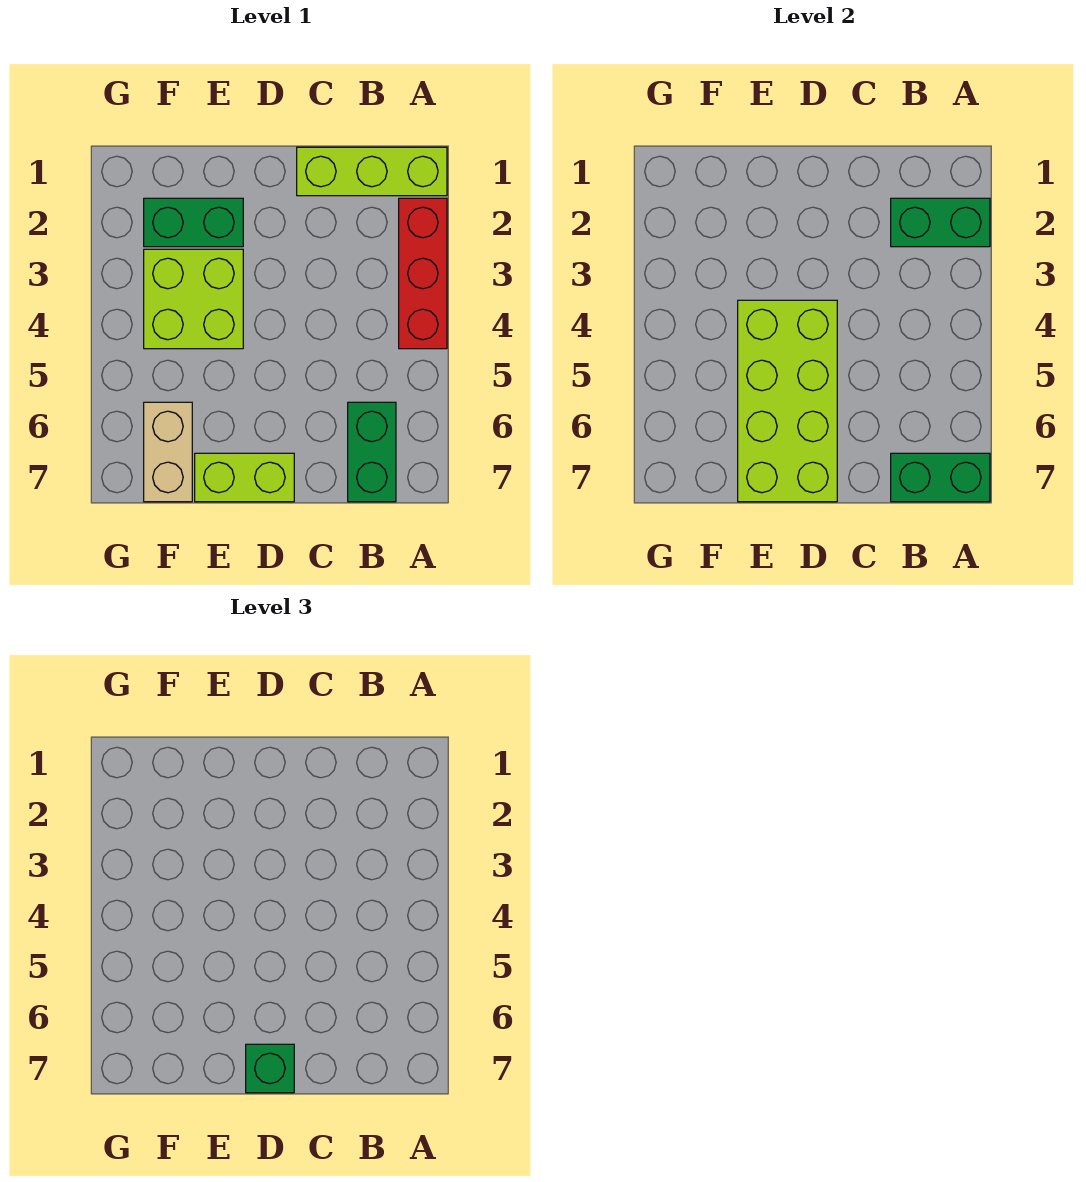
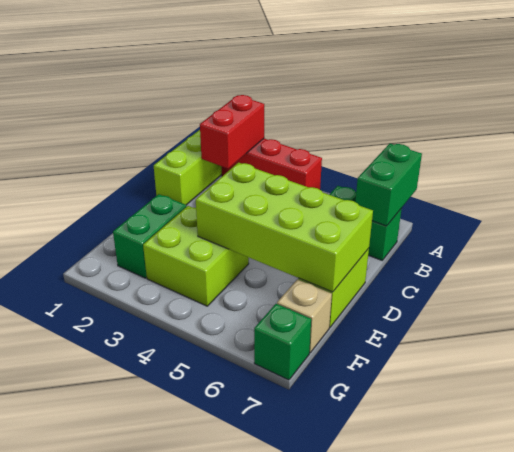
green brick A2:B2 level 2 -> red brick A2:B2 level 2
green brick D7 level 3 -> green brick G7 level 1
tan brick F6:F7 level 1 -> tan brick F7 level 1

